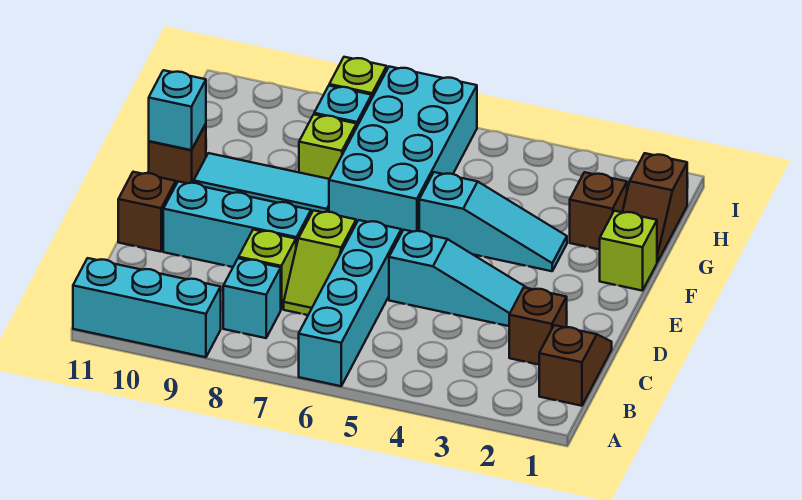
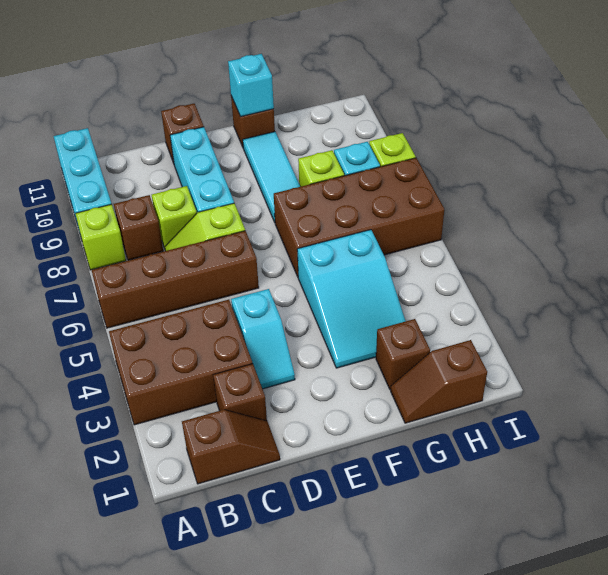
none -> brown brick A3:C4 level 1
cyan brick A6:D6 level 1 -> brown brick A6:D6 level 1
cyan brick B8 level 1 -> brown brick B8 level 1
cyan slope D3:D5 level 1 top 5 -> cyan slope D3:D4 level 1 top 4
lime brick F1 level 1 -> lime brick A8 level 1
cyan slope F3:F5 level 1 top 5 -> cyan slope F3:G5 level 1 top 5
cyan brick F6:I7 level 1 -> brown brick F6:I7 level 1

